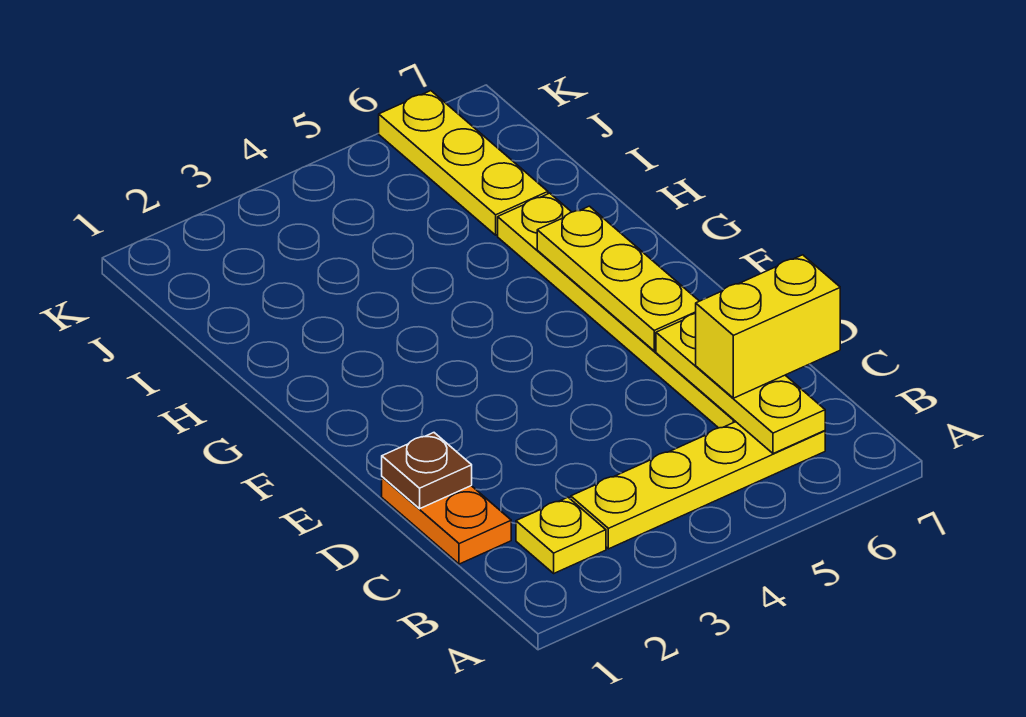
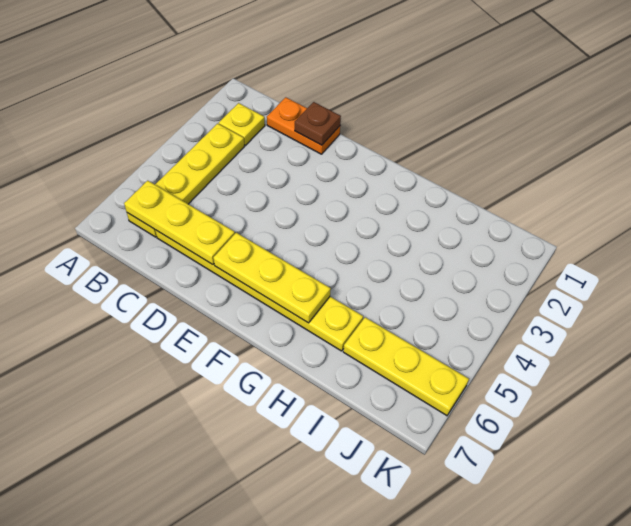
yellow brick C6:C7 level 3 -> none

